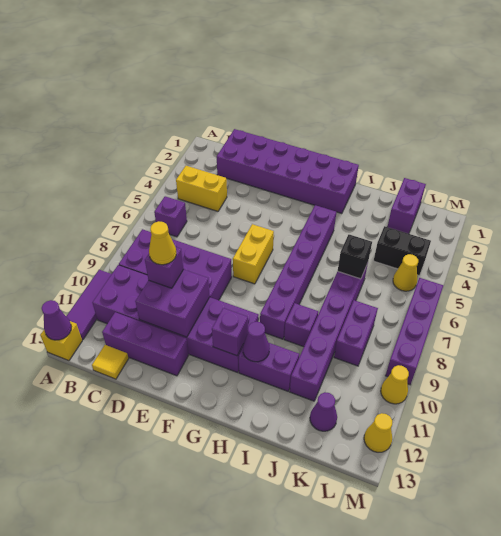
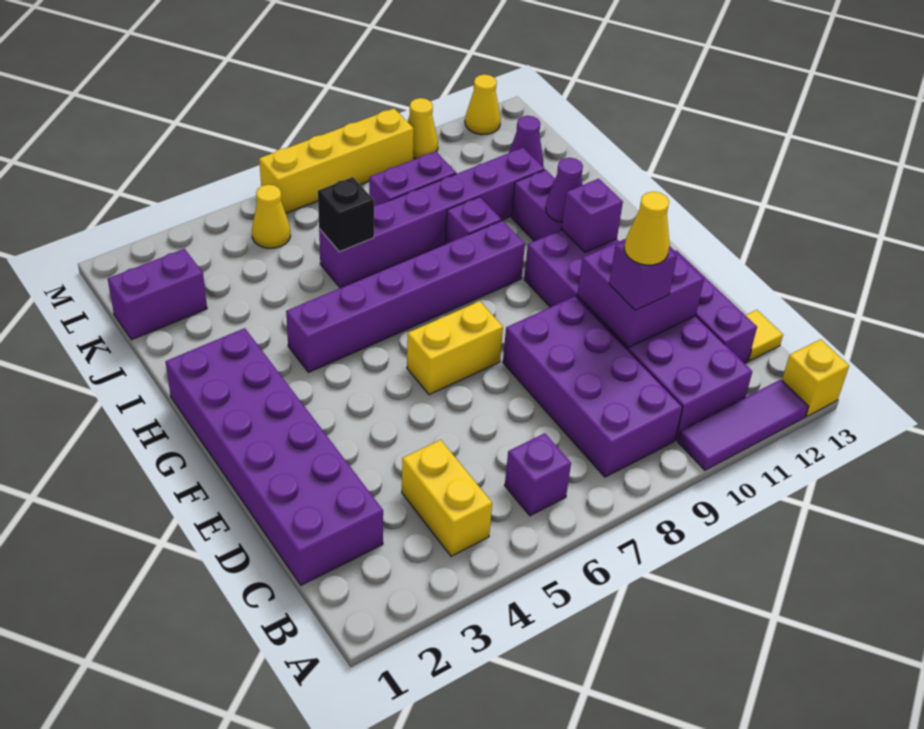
purple cone A13 level 2 -> none
black brick K4:L4 level 1 -> none
purple brick M6:M9 level 1 -> yellow brick M6:M9 level 1

